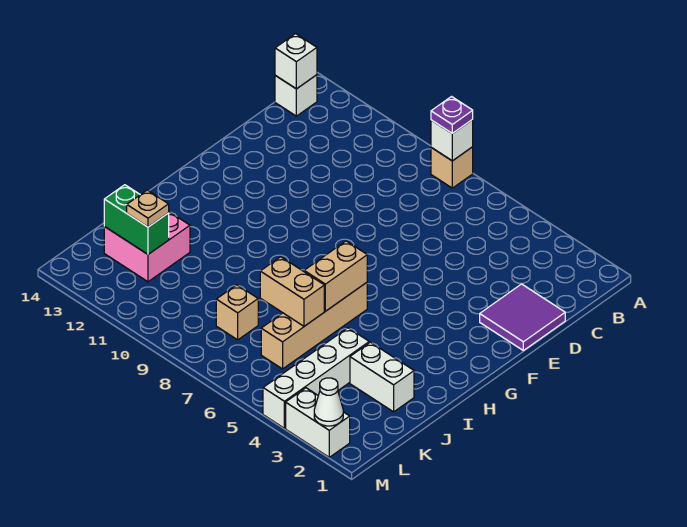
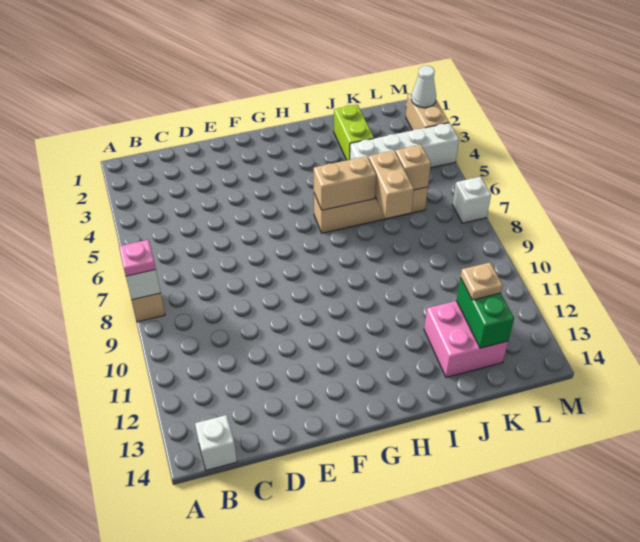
purple plate A8 level 3 -> pink plate A8 level 3
white brick B14 level 2 -> white brick M7 level 1
purple tile D1:E2 level 1 -> none
white brick J2:J3 level 1 -> lime brick J2:J3 level 1
tan brick K8 level 1 -> tan brick K6 level 2
white brick M2:M3 level 1 -> tan brick M2:M3 level 1

